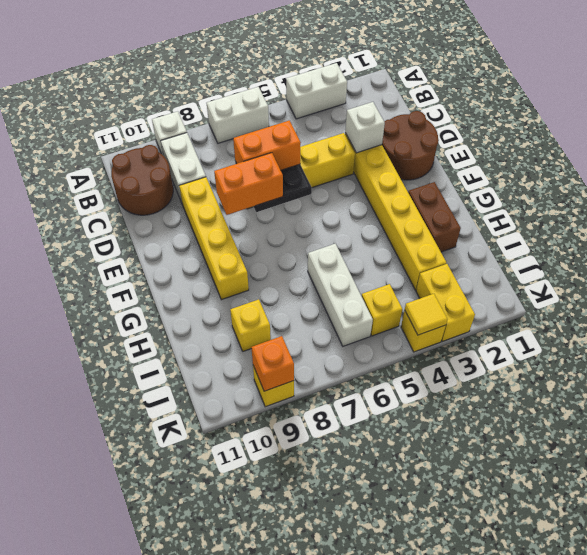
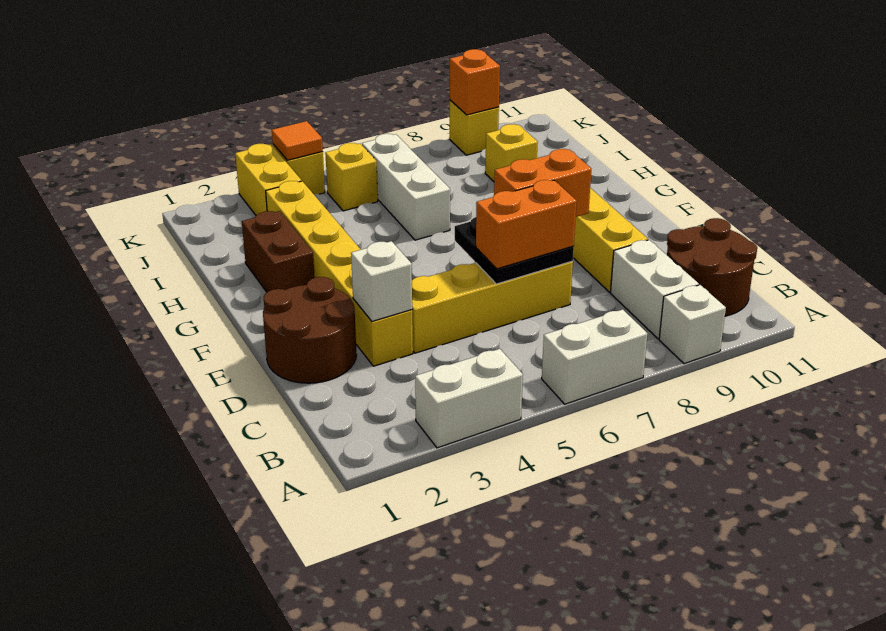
yellow tile K4 level 2 -> orange tile K4 level 2

